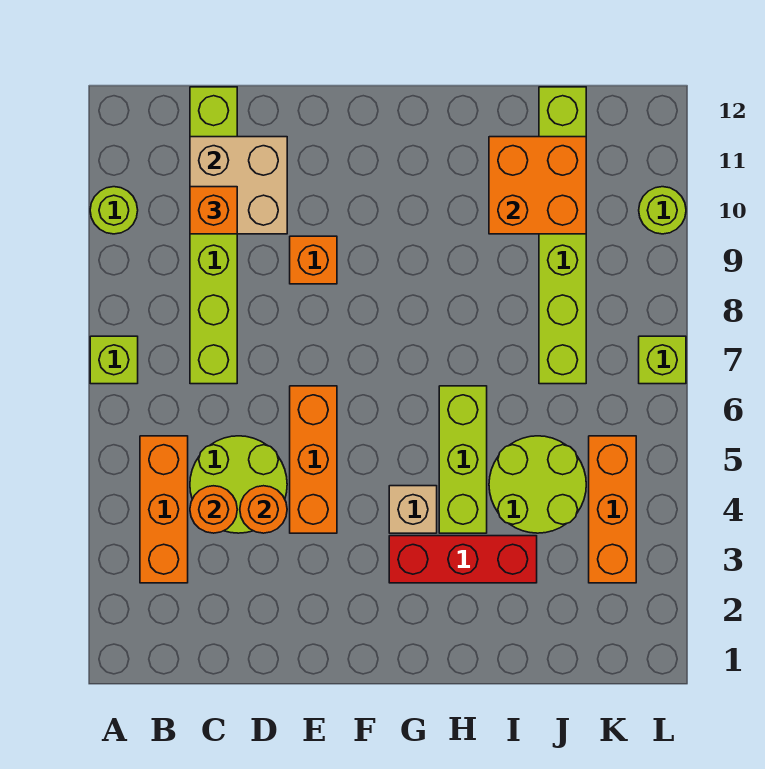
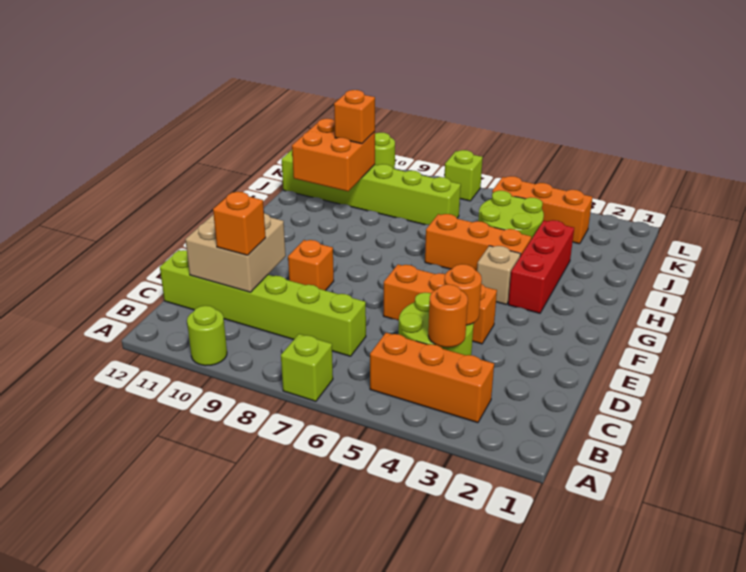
lime brick H4:H6 level 1 -> orange brick H4:H6 level 1
none -> orange brick J10 level 3

